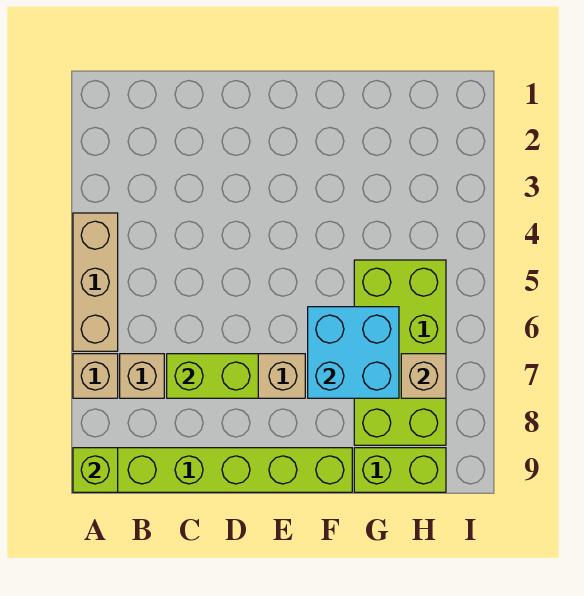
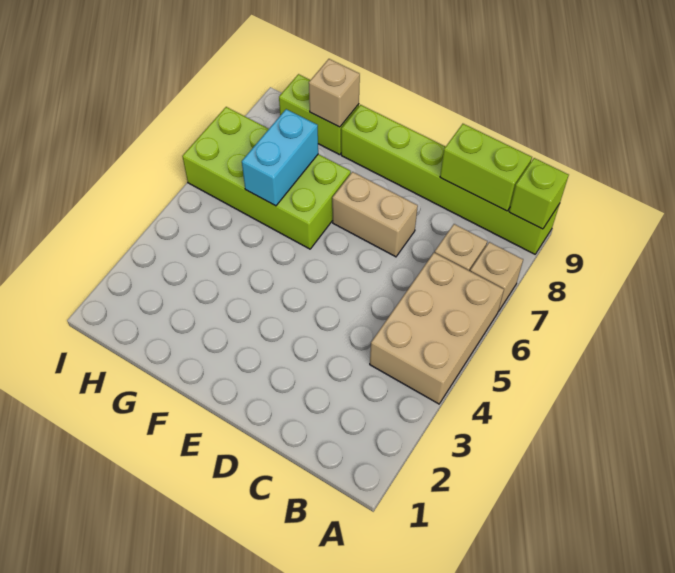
tan brick A4:A6 level 1 -> tan brick A4:B6 level 1
lime brick C7:D7 level 2 -> lime brick B9:C9 level 2
cyan brick F6:G7 level 2 -> cyan brick G6:G7 level 2
lime brick G5:H8 level 1 -> lime brick F6:I7 level 1
tan brick H7 level 2 -> tan brick G9 level 2

